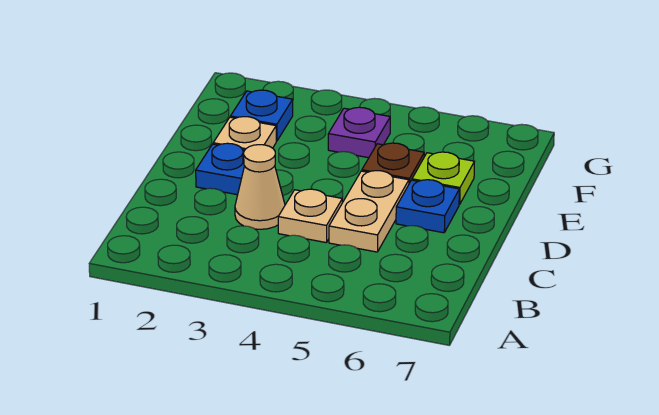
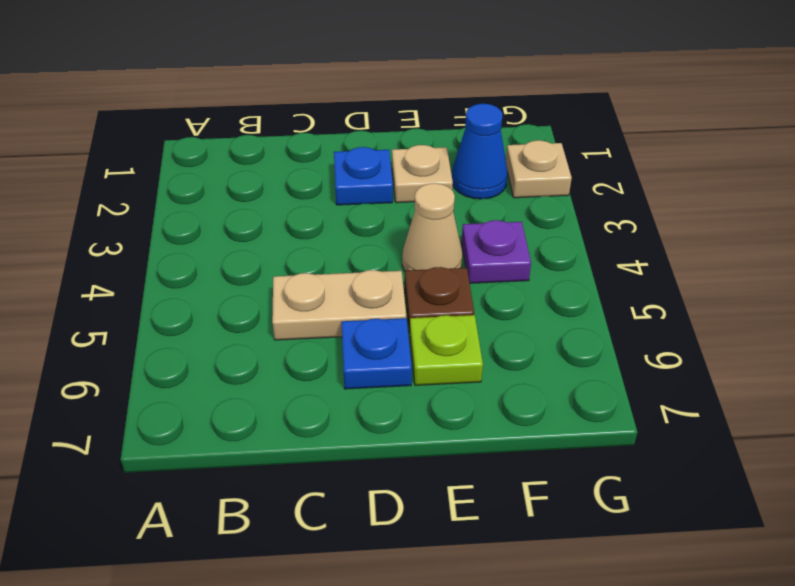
tan cone C3 level 1 -> tan cone E4 level 1
tan plate C4 level 1 -> tan plate G2 level 1
blue plate F2 level 1 -> blue cone F2 level 1

